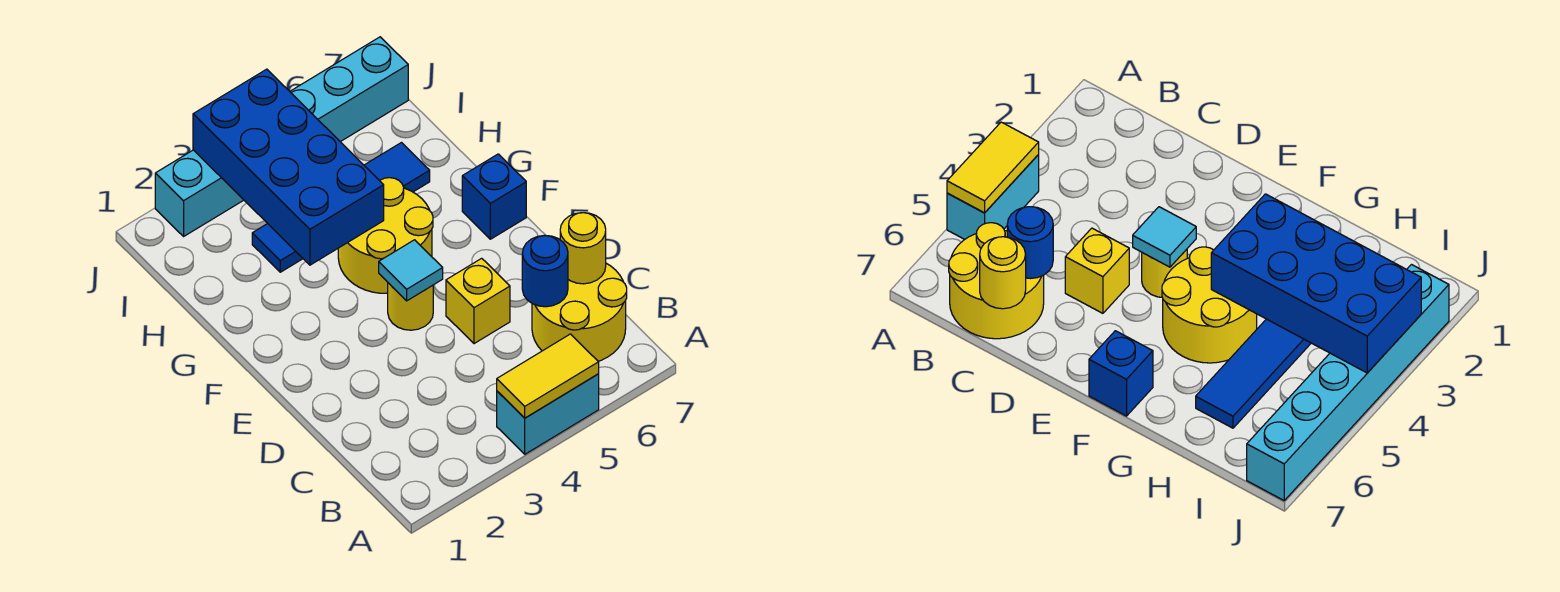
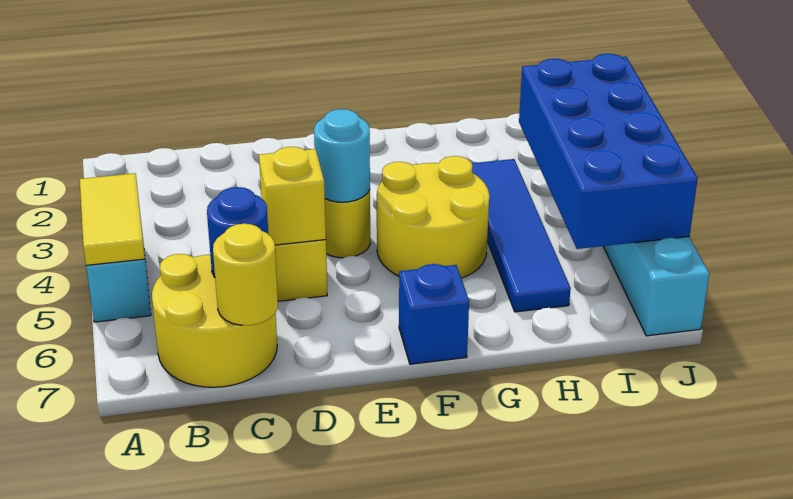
none -> yellow brick D5 level 2
cyan tile E4 level 2 -> cyan round brick E4 level 2
blue brick G3:J4 level 2 -> blue brick I3:J6 level 2

